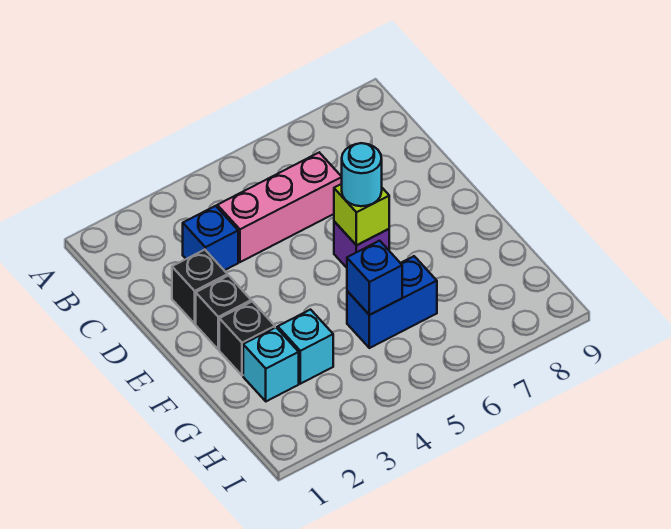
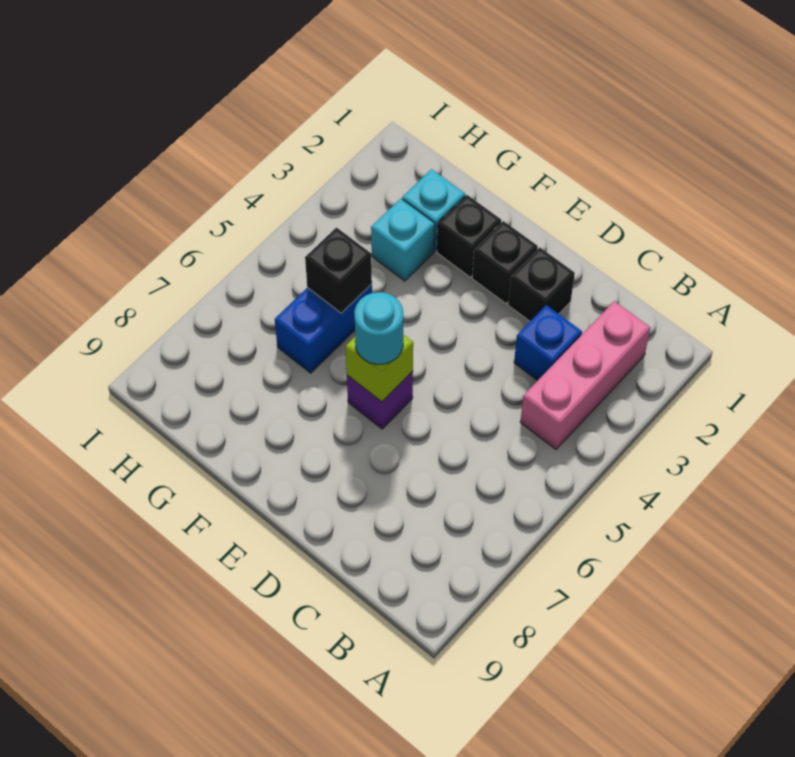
pink brick C4:C6 level 1 -> pink brick B2:B4 level 1
blue brick G5 level 2 -> black brick G5 level 2

